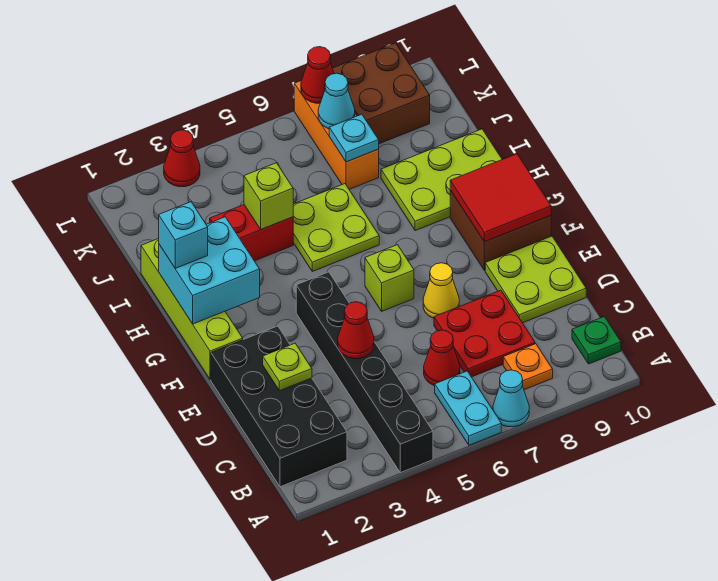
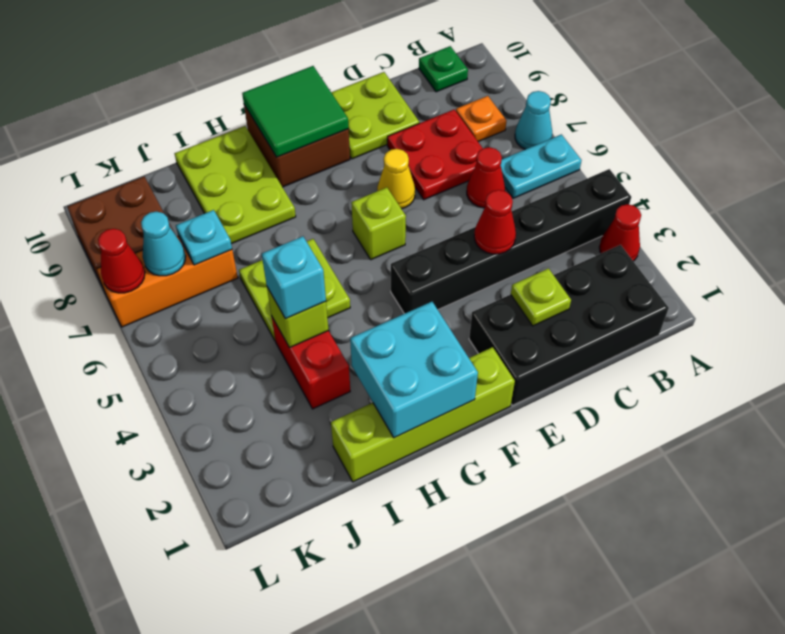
red tile F9:G10 level 2 -> green tile F9:G10 level 2
cyan brick H1 level 3 -> cyan brick I4 level 3
red cone L3 level 1 -> red cone A3 level 1

